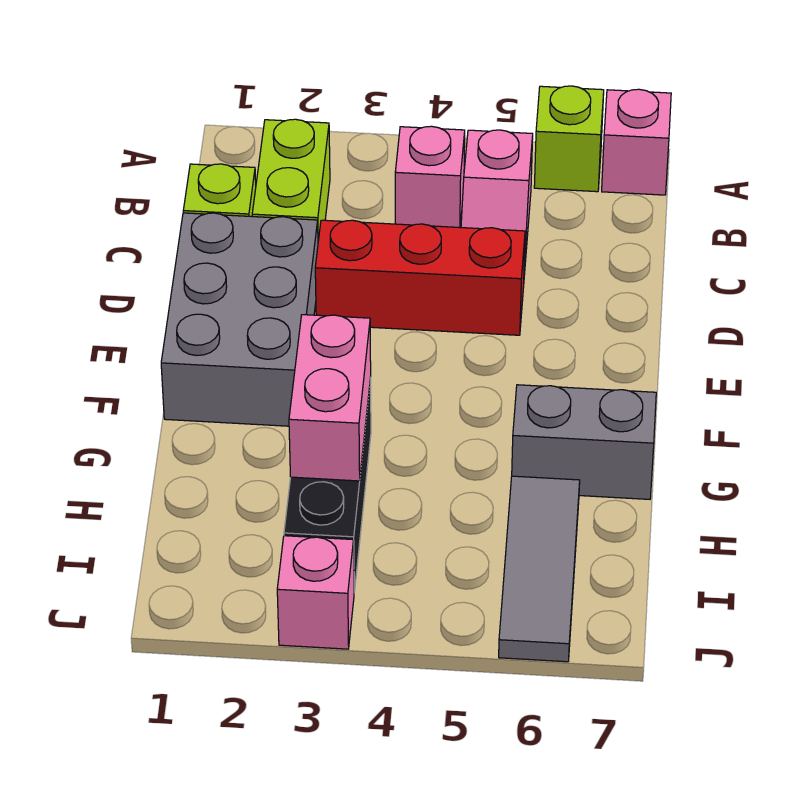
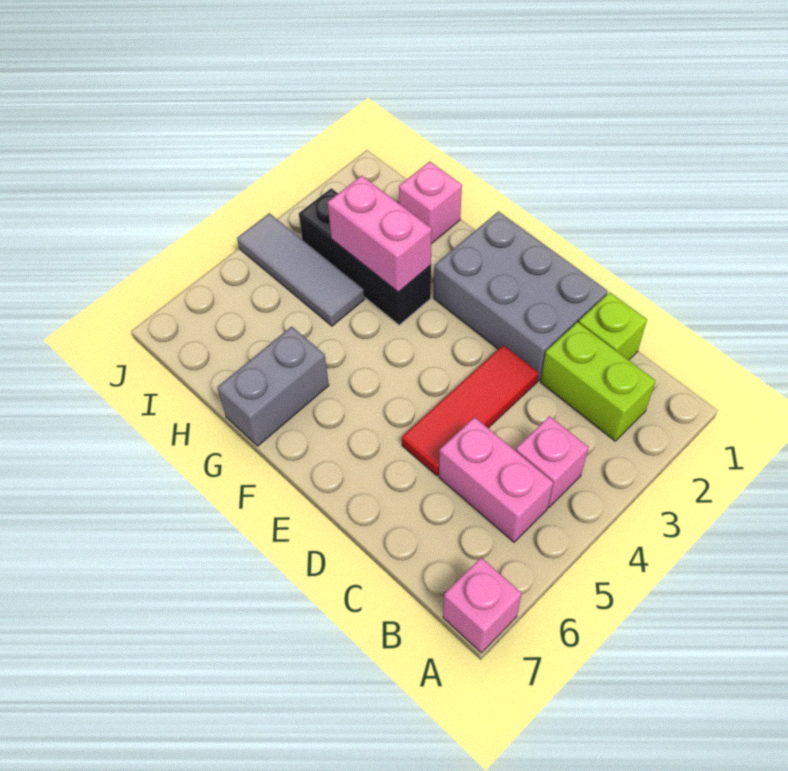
lime brick A6 level 1 -> none
pink slope B5:C5 level 1 top B -> pink brick B5:C5 level 1
red brick D3:D5 level 1 -> red tile D3:D5 level 1
grey tile H6:J6 level 1 -> grey tile H4:J4 level 1
pink brick J3 level 1 -> pink brick H1 level 1

